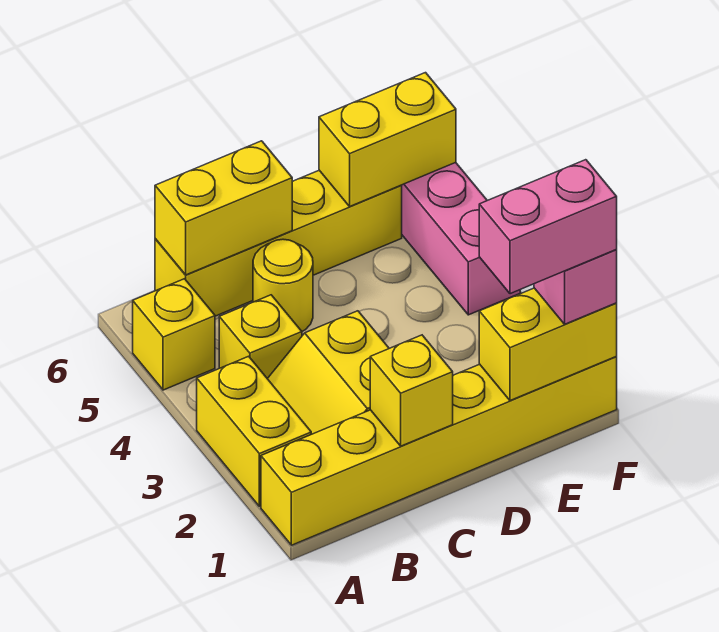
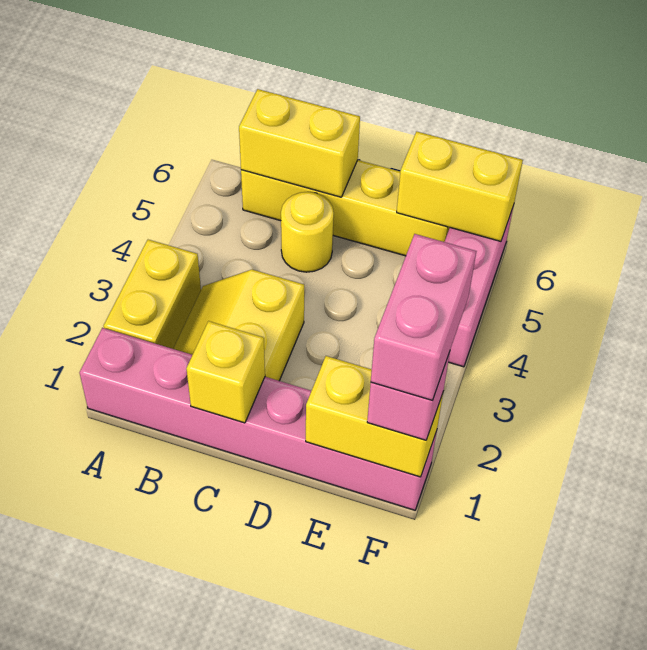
yellow brick A1:F1 level 1 -> pink brick A1:F1 level 1
yellow brick A5 level 1 -> none
yellow brick B4 level 1 -> none
pink brick E1:F1 level 4 -> pink brick F1:F2 level 4

